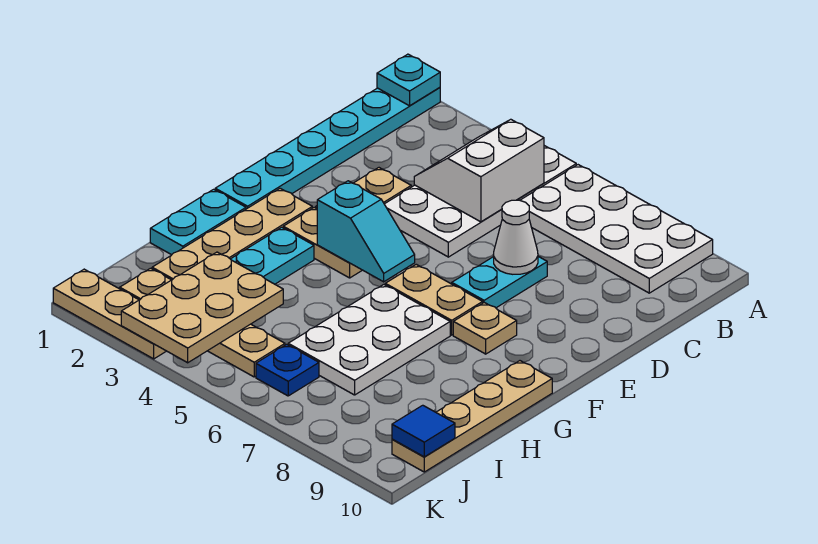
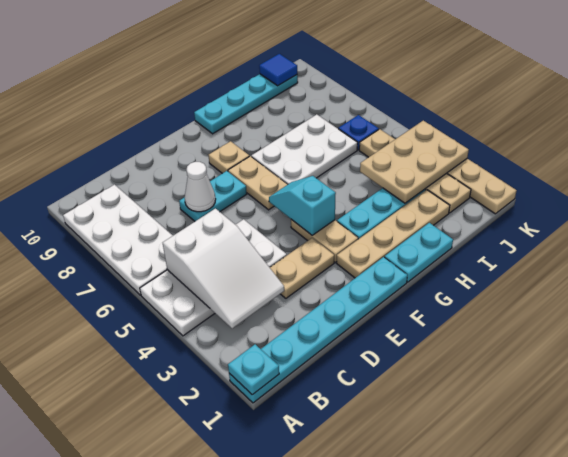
white slope B4:C5 level 2 top 5 -> white slope B3:C5 level 2 top 5
tan plate G10:J10 level 1 -> cyan plate G10:J10 level 1

